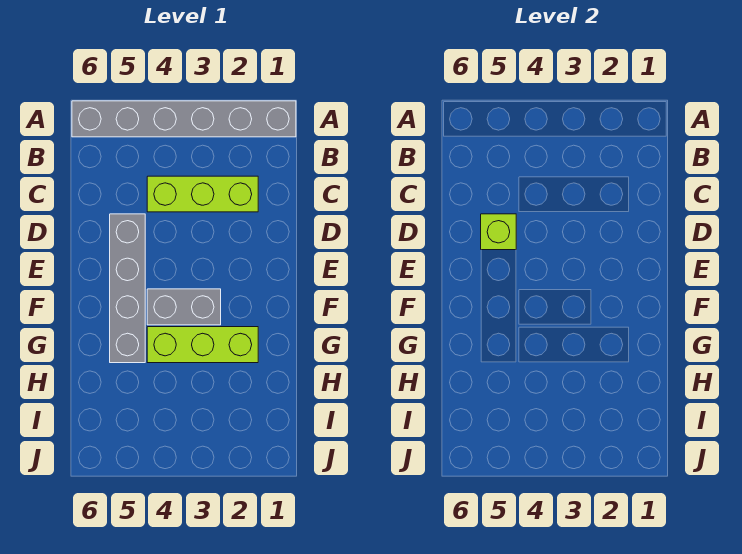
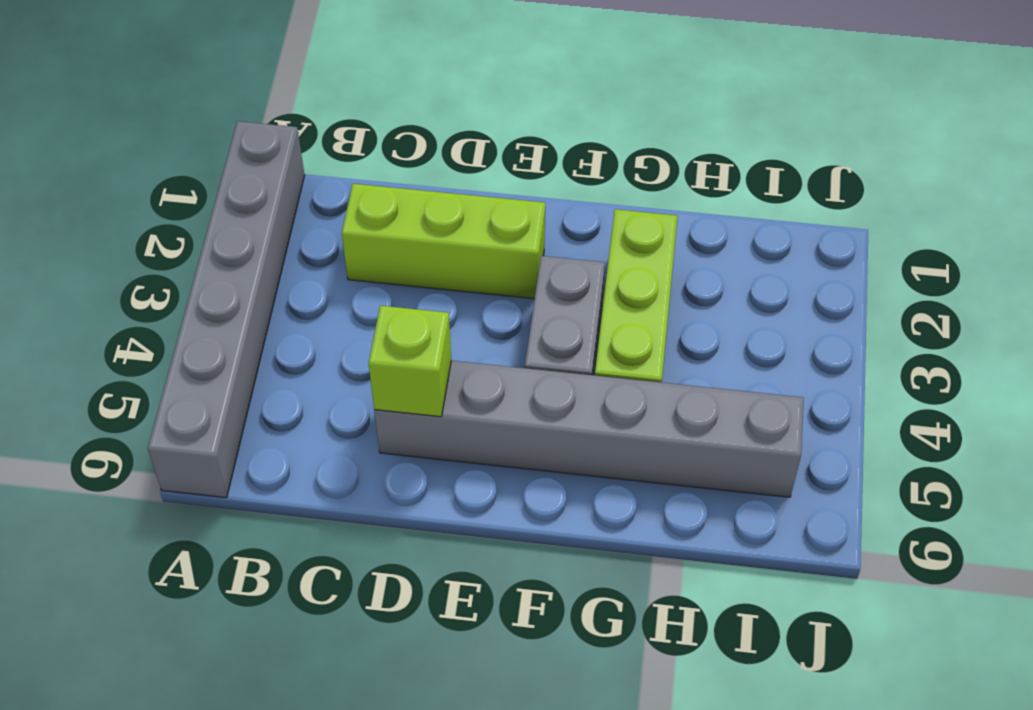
lime brick C2:C4 level 1 -> lime brick C2:E2 level 1
grey brick D5:G5 level 1 -> grey brick D5:I5 level 1

